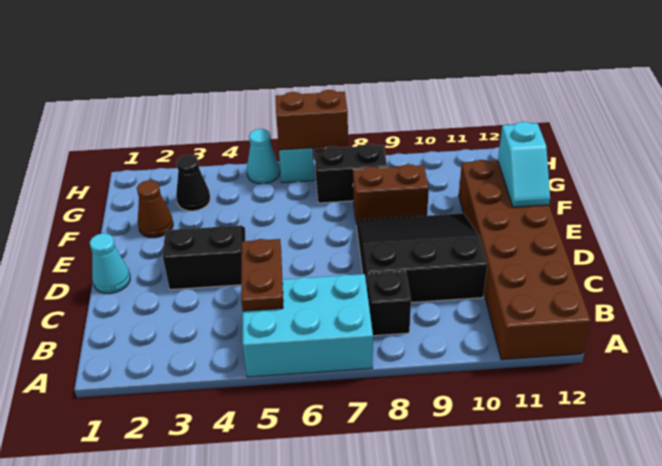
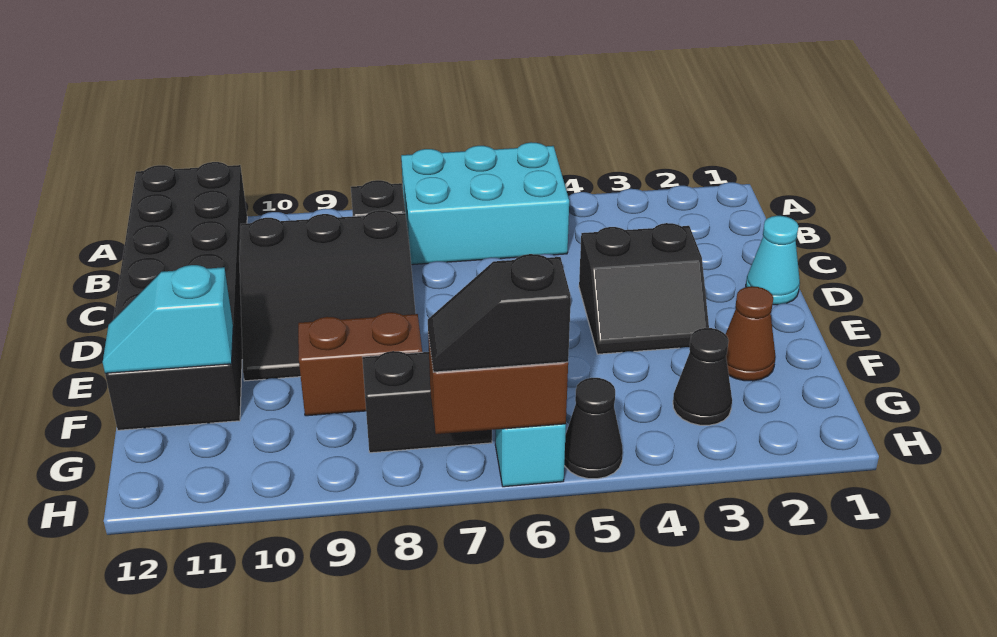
brown brick A11:F12 level 1 -> black brick A11:F12 level 1
brown plate B5:C5 level 2 -> none
cyan slope E12:F12 level 2 top F -> cyan slope F11:F12 level 2 top 11
cyan cone H5 level 1 -> black cone H5 level 1
none -> black slope H6:H7 level 3 top 6

